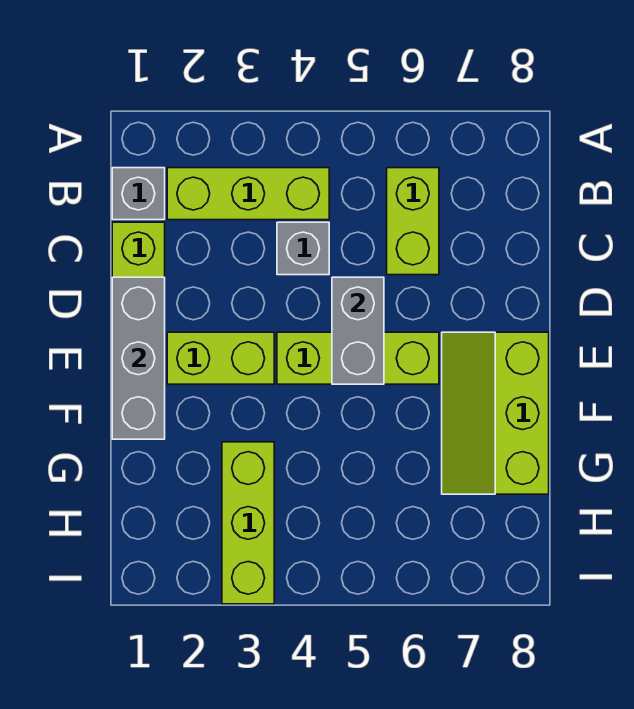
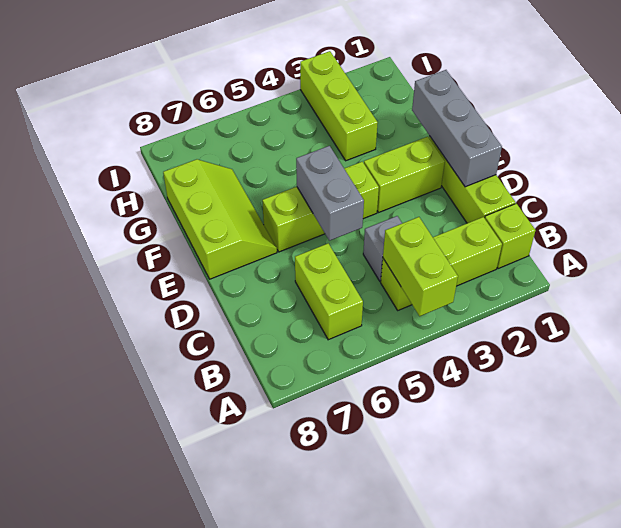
none -> lime brick A4:B4 level 2
grey brick B1 level 1 -> lime brick B1 level 1

